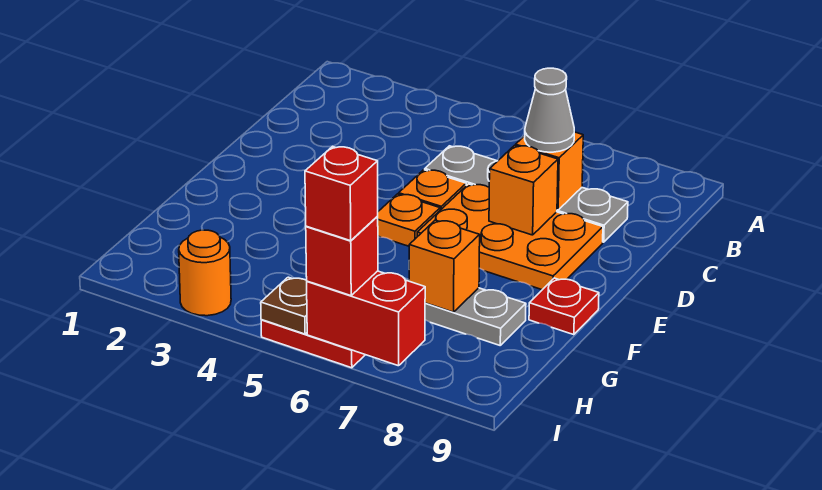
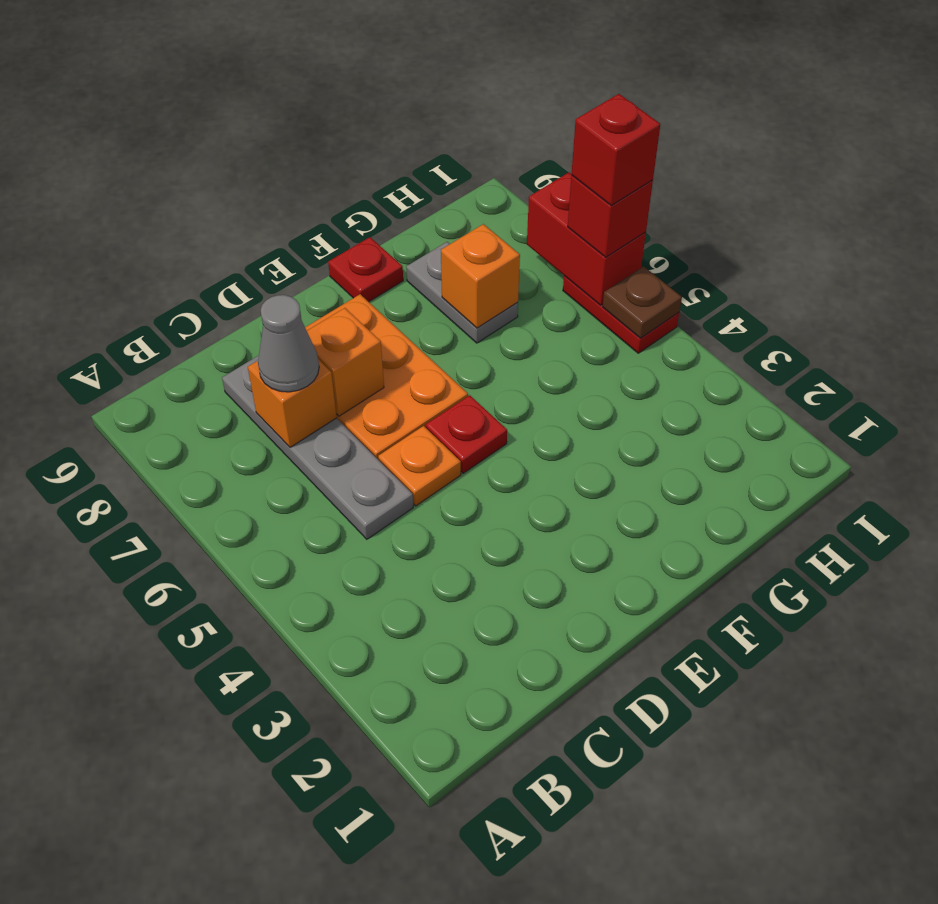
orange plate E5 level 1 -> red plate E5 level 1
orange round brick I3 level 1 -> none

